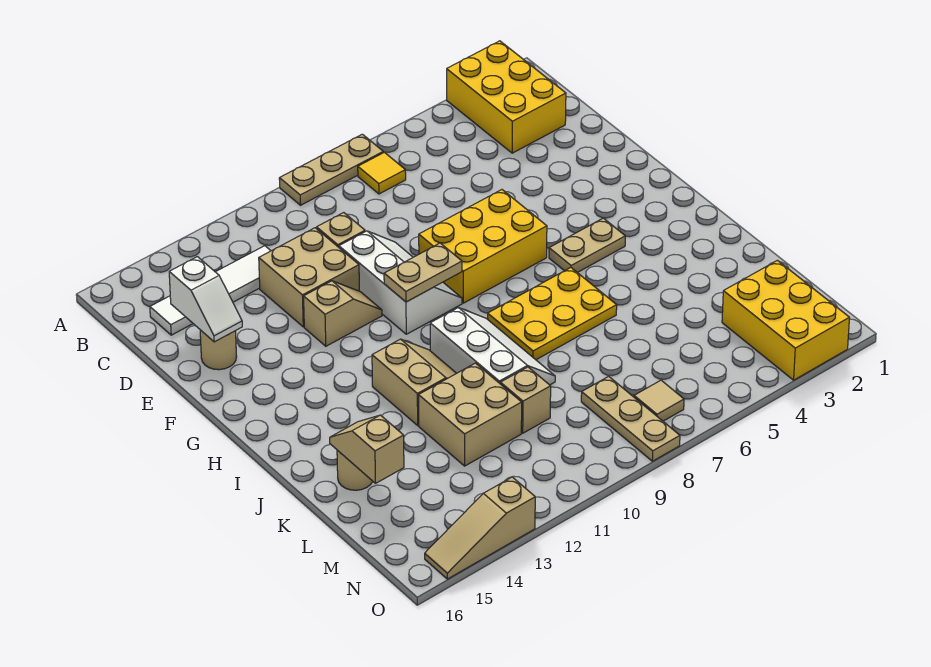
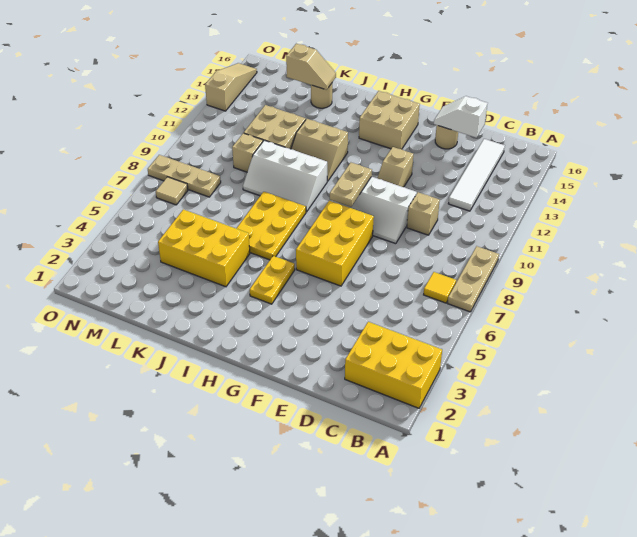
tan brick D11:E12 level 1 -> tan brick G14:H15 level 1
tan plate H4:H5 level 1 -> yellow plate H4:H5 level 1
yellow brick M2:O3 level 1 -> yellow brick J4:L5 level 1

